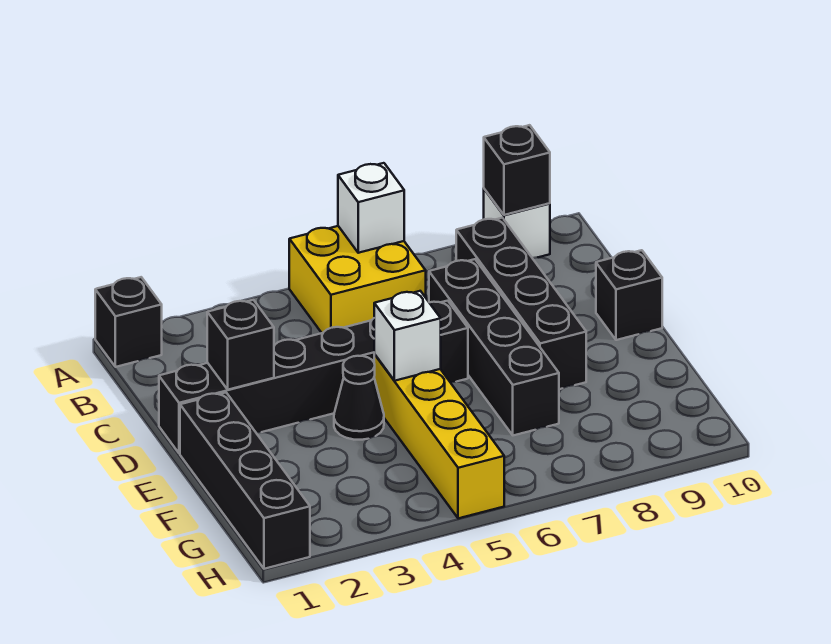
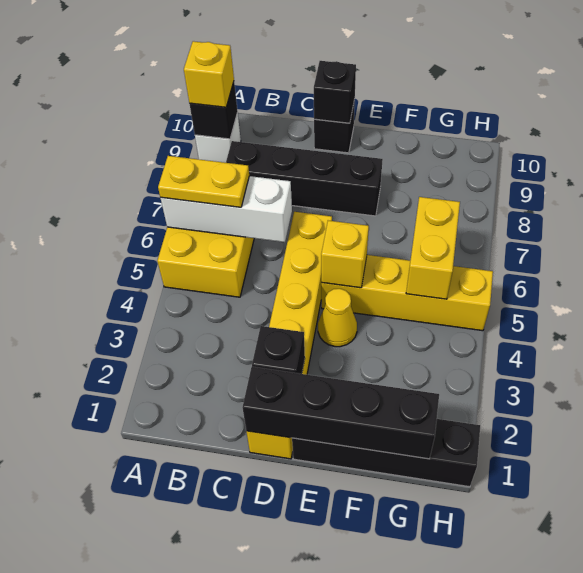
black brick A1 level 1 -> black brick D10 level 2
white brick A6 level 2 -> white brick A6:C6 level 2
none -> yellow plate A6:B6 level 3
none -> yellow brick A9 level 3
black brick C7:F7 level 1 -> black brick D1:G1 level 2
black brick D1:D6 level 1 -> yellow brick D1:D6 level 1
black cone E4 level 1 -> yellow cone E4 level 1
white brick E5 level 2 -> yellow brick E5 level 2
none -> yellow brick G5:G6 level 2

